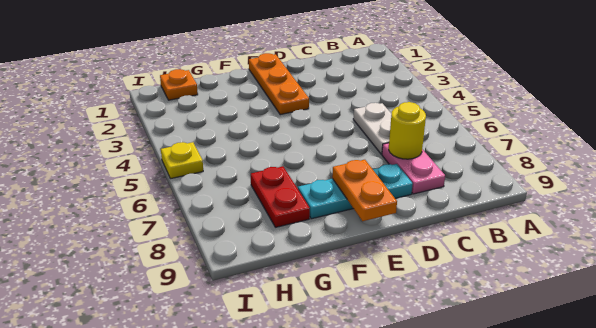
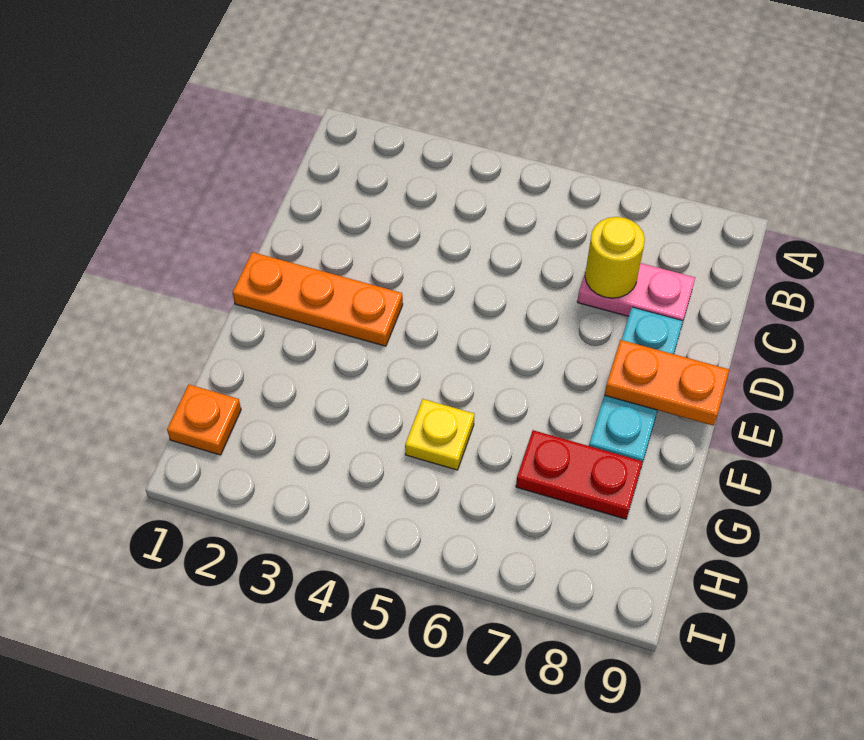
white plate C5:C6 level 1 -> none
yellow plate I5 level 1 -> yellow plate G5 level 1

